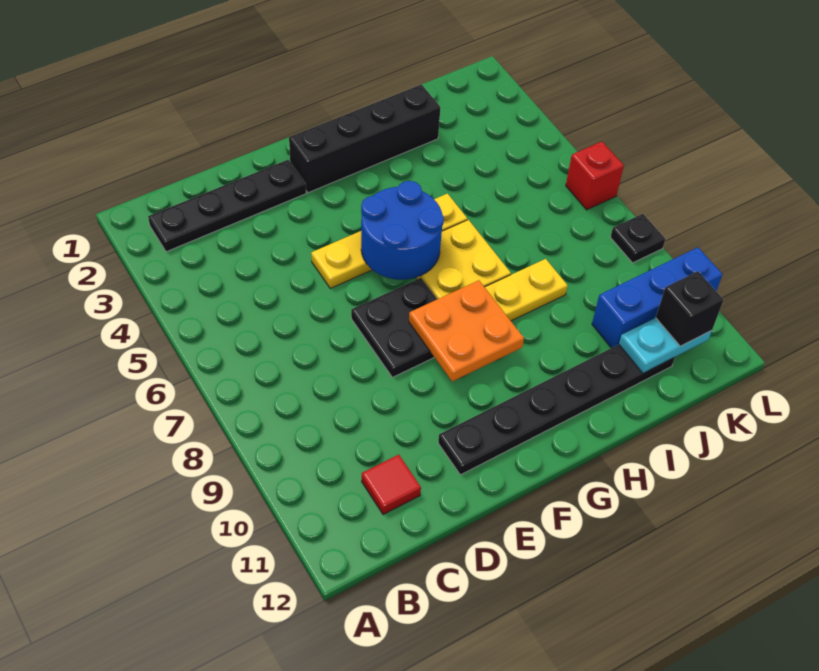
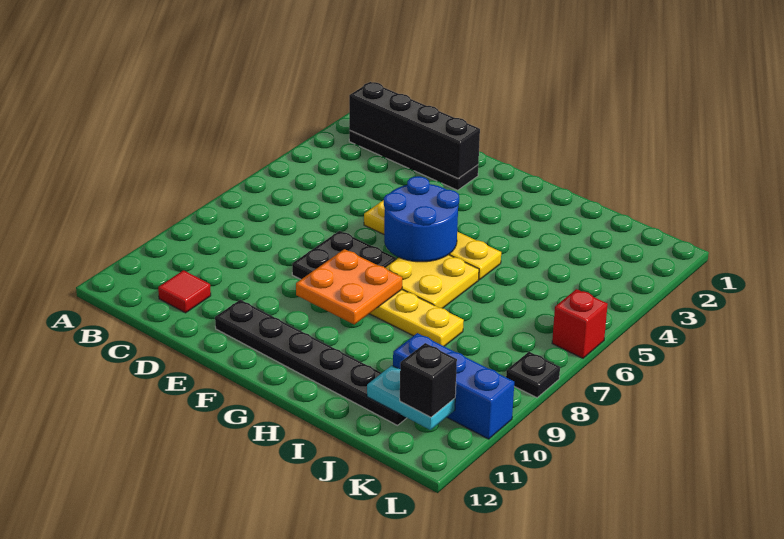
black brick F2:I2 level 1 -> black brick B2:E2 level 2

